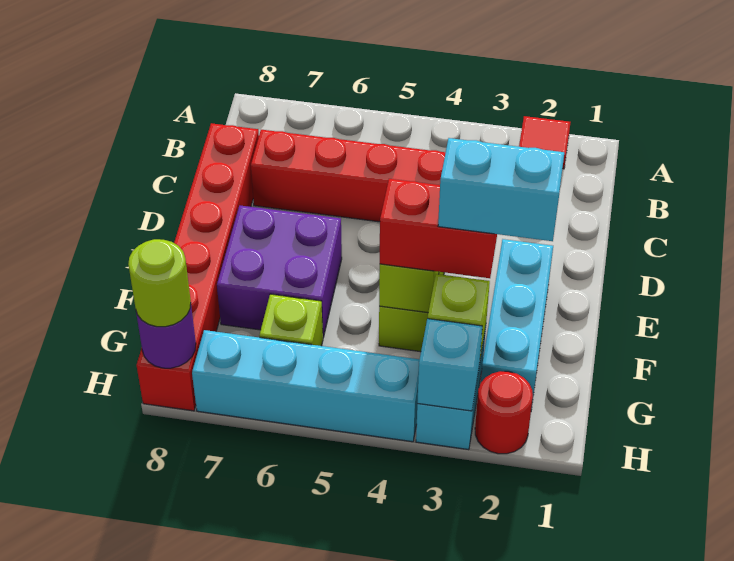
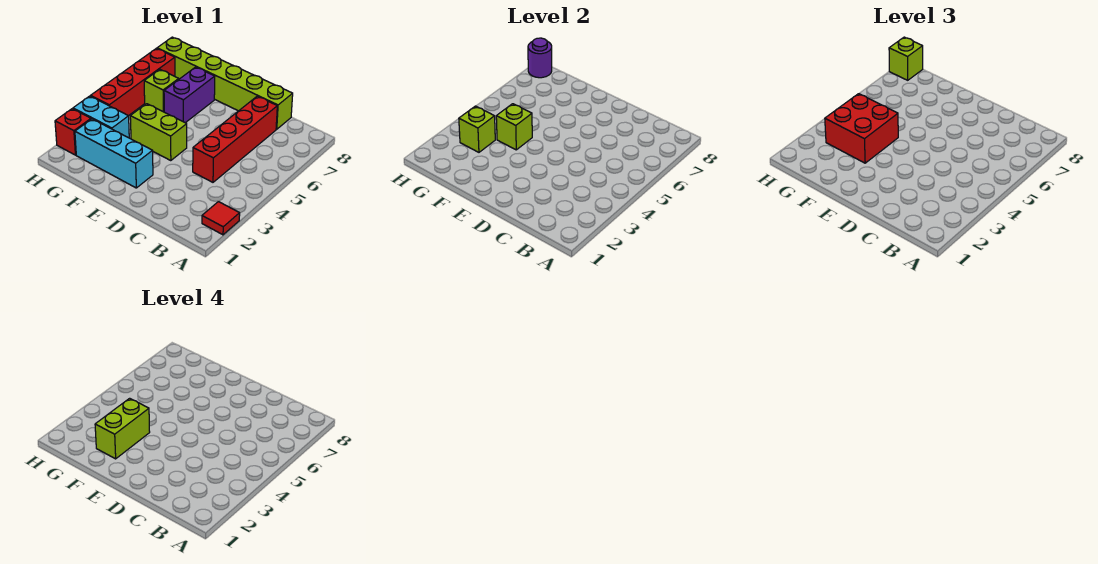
red brick C8:H8 level 1 -> lime brick C8:H8 level 1
purple brick E6:F7 level 1 -> purple brick F6:F7 level 1
cyan brick F2:F3 level 4 -> lime brick F2:F3 level 4
red brick F3:F4 level 3 -> red brick F3:G4 level 3
red round brick H2 level 1 -> red brick H2 level 1
cyan brick H3 level 2 -> none
cyan brick H4:H7 level 1 -> red brick H4:H7 level 1
lime round brick H8 level 3 -> lime brick H8 level 3

